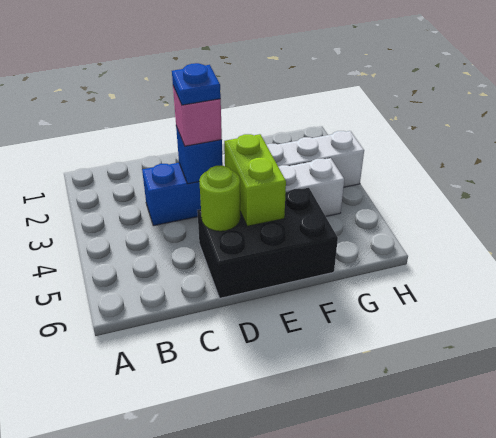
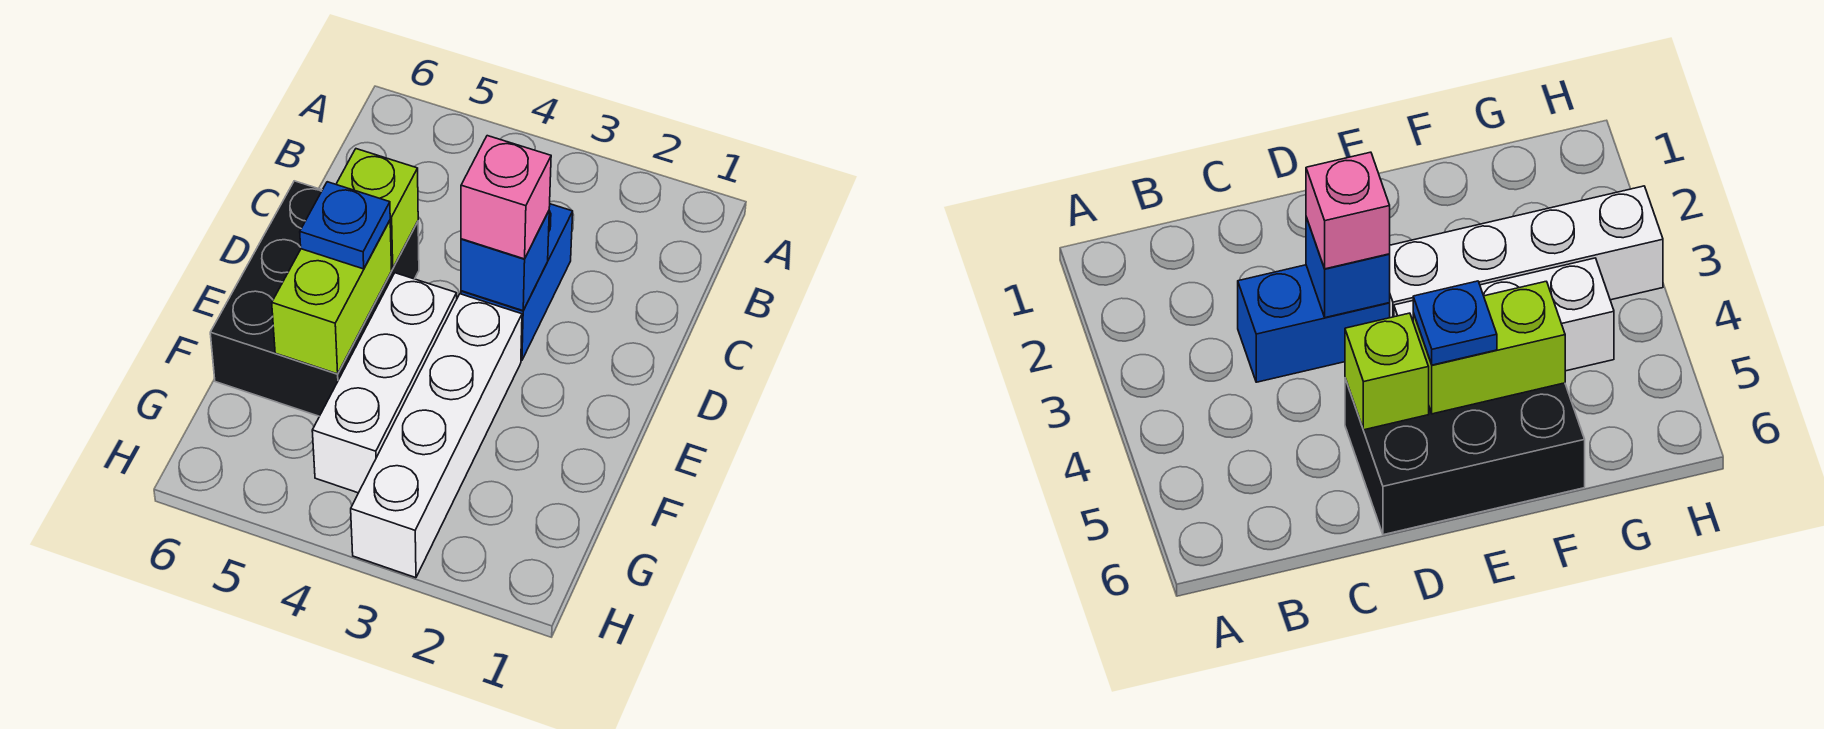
blue plate D3 level 4 -> blue plate E5 level 3
lime round brick D5 level 2 -> lime brick D5 level 2
lime brick E4:E5 level 2 -> lime brick E5:F5 level 2

